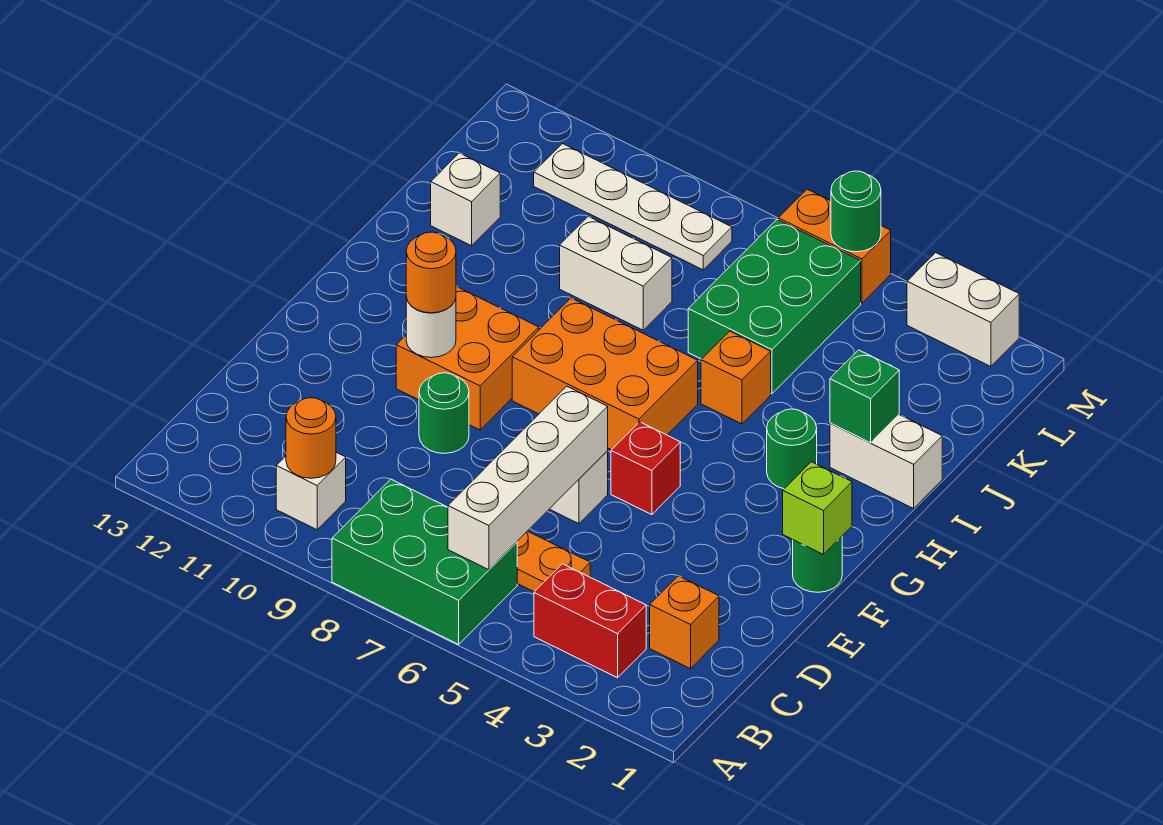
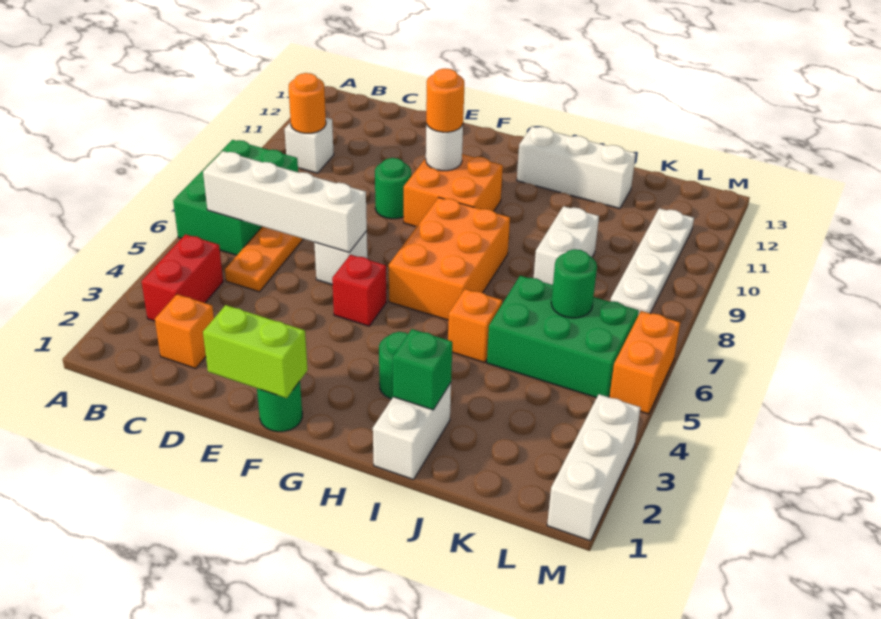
lime brick F1 level 2 -> lime brick E1:F1 level 2
white brick J12 level 1 -> white brick H12:J12 level 1
white brick M2:M3 level 1 -> white brick M1:M3 level 1
green round brick M5 level 2 -> green round brick K6 level 2

